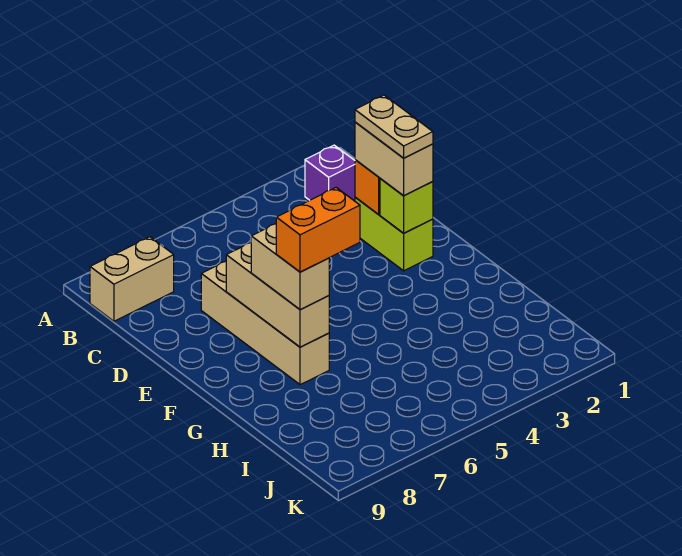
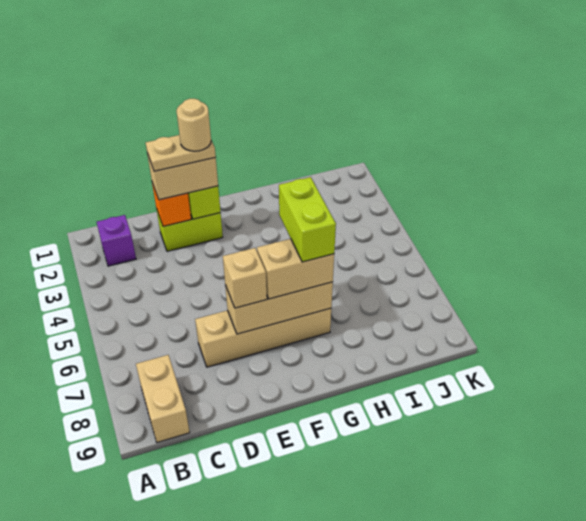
none -> tan round brick E2 level 5
none -> tan brick E7 level 3
orange brick G6:G7 level 4 -> lime brick G6:G7 level 4

